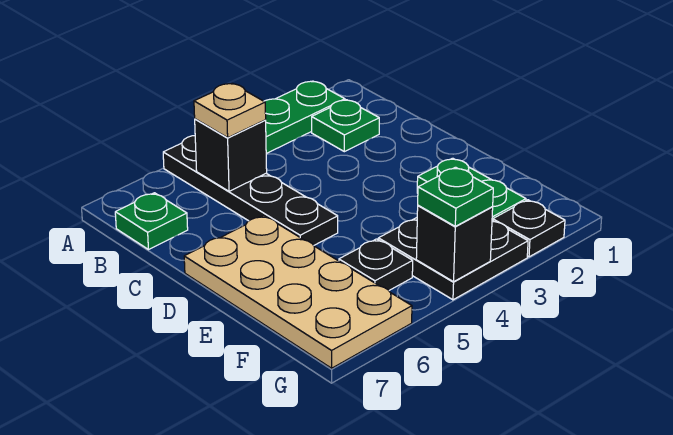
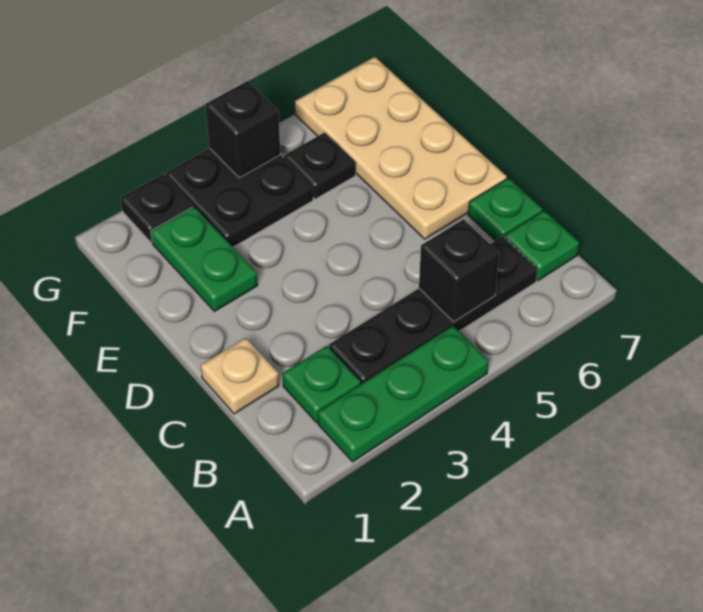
black plate A5:D5 level 1 -> black plate B3:B6 level 1
tan plate B5 level 3 -> tan plate C1 level 1
green plate G4 level 3 -> green plate C7 level 1

